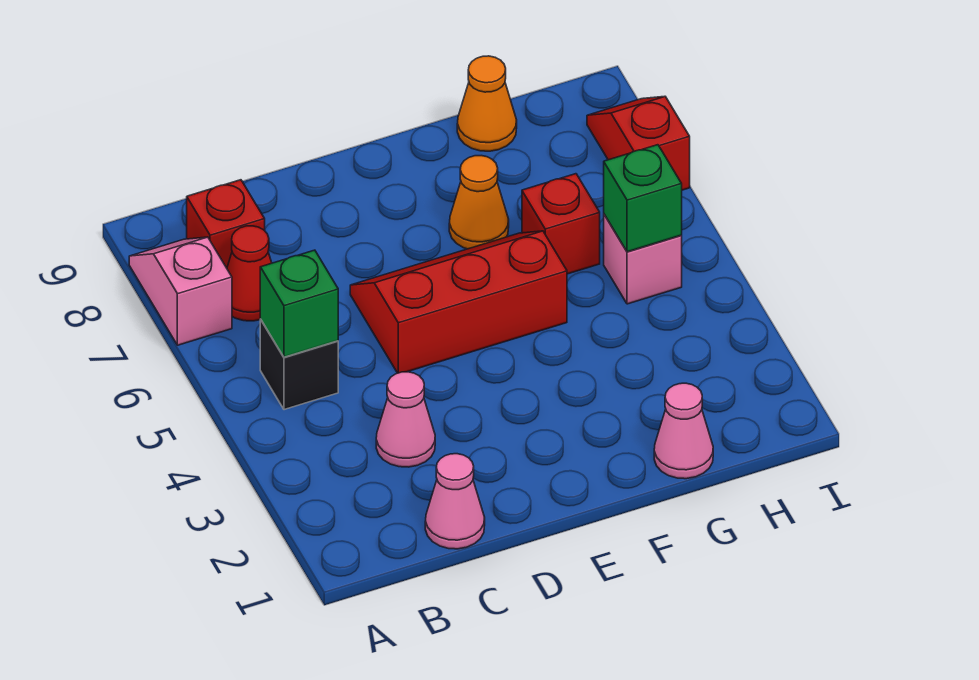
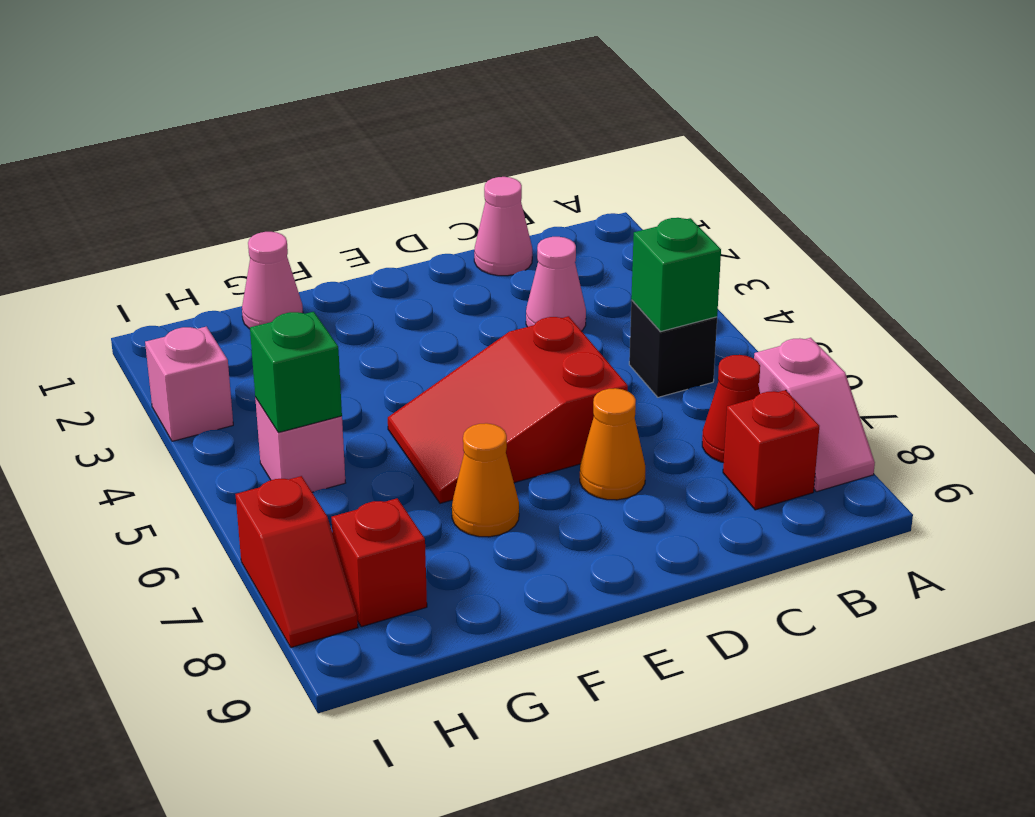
red slope D5:F6 level 1 top 5 -> red slope D5:F6 level 1 top D
red brick G6 level 1 -> red brick H8 level 1
orange cone G9 level 1 -> orange cone D7 level 1
none -> pink brick I3 level 1

